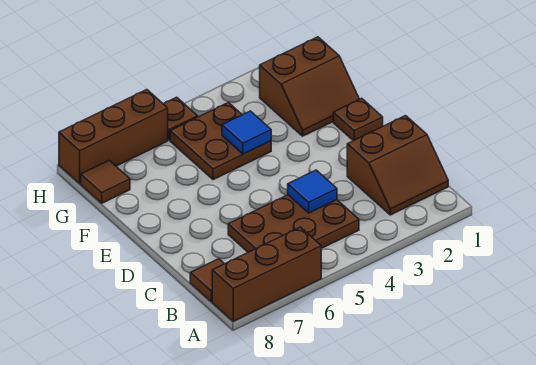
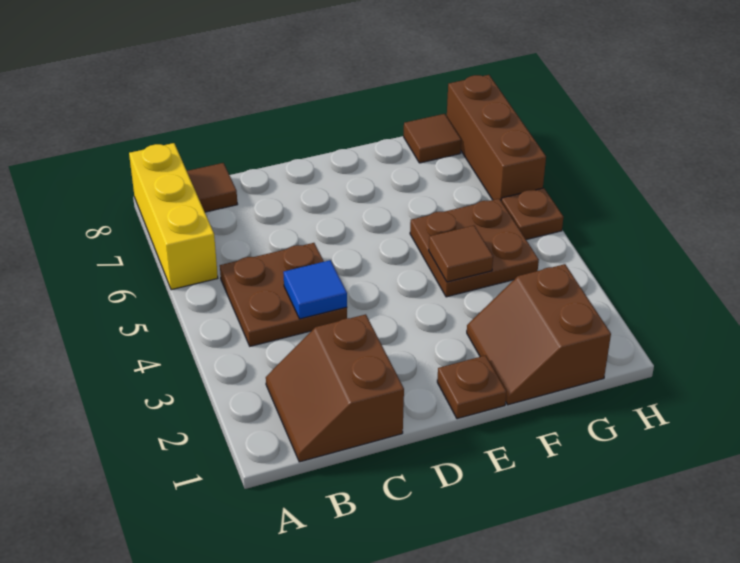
brown brick A6:A8 level 1 -> yellow brick A6:A8 level 1
brown plate B4:C6 level 1 -> brown plate B4:C5 level 1
blue tile F4 level 2 -> brown tile F4 level 2

